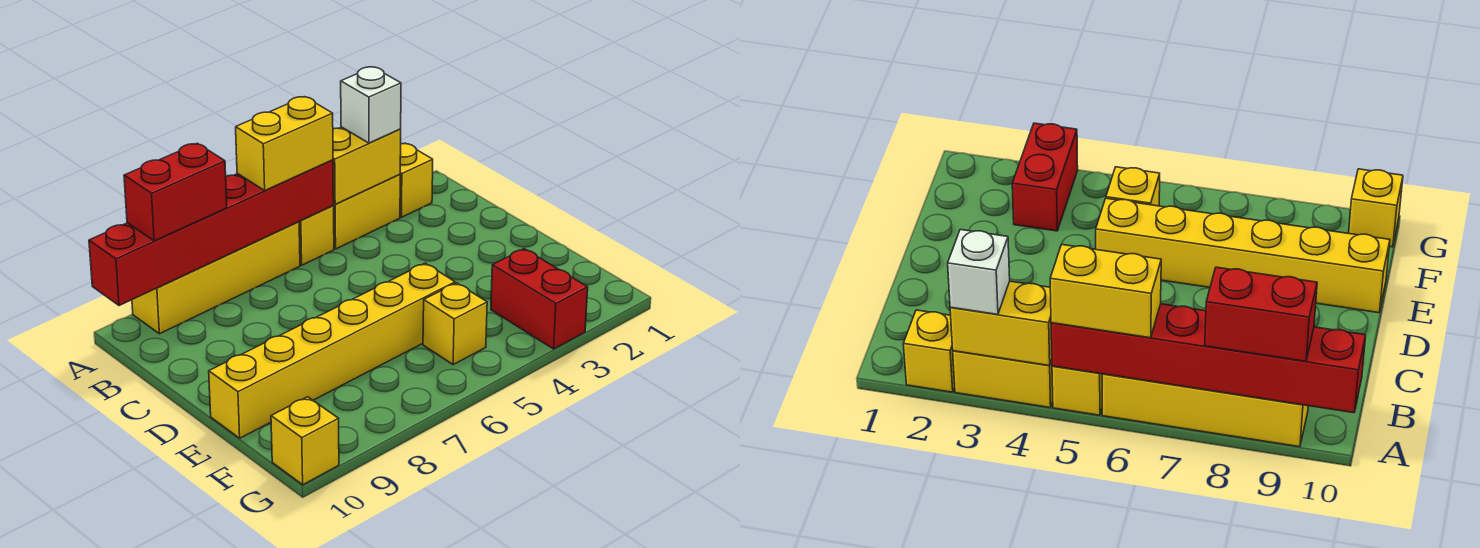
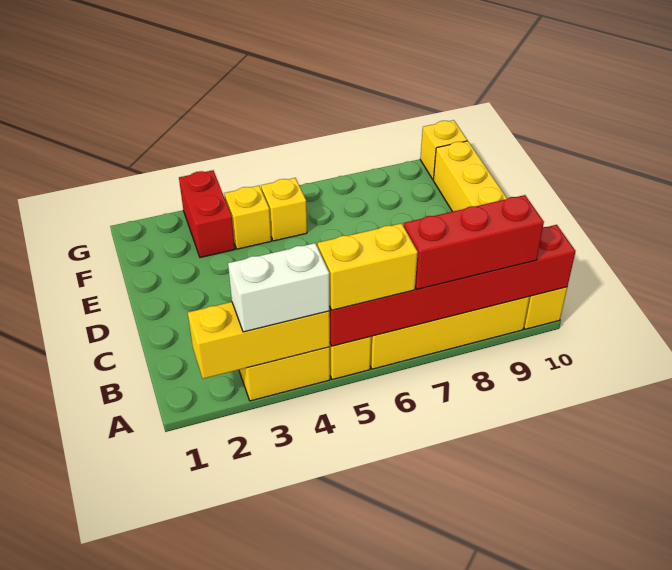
yellow brick A2 level 1 -> yellow brick F4 level 1
yellow brick A3:A4 level 2 -> yellow brick A2:A4 level 2
white brick A3 level 3 -> white brick A3:A4 level 3
red brick A8:A9 level 3 -> red brick A7:A9 level 3
yellow brick E5:E10 level 1 -> yellow brick A10:F10 level 1

